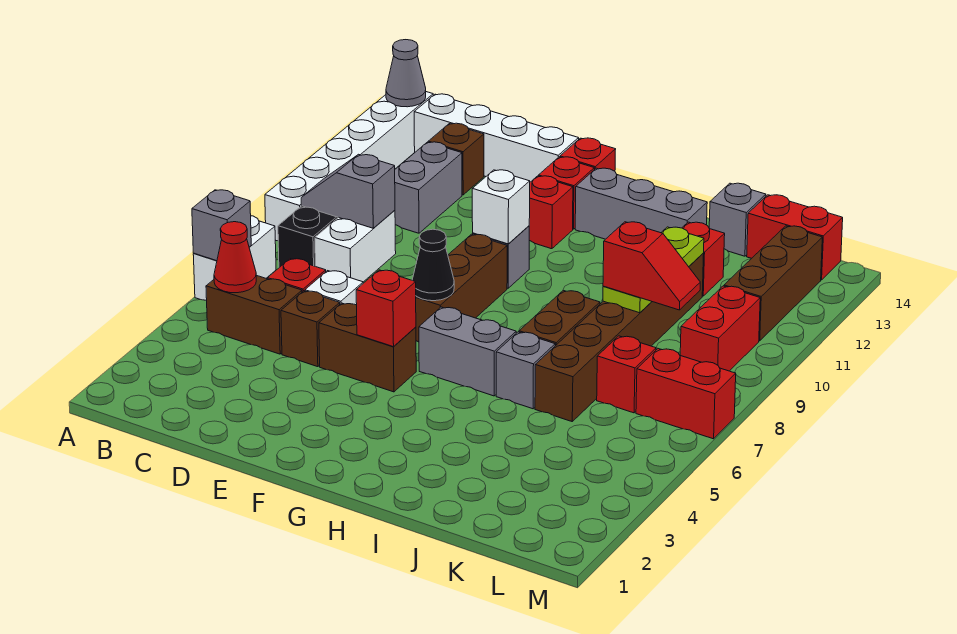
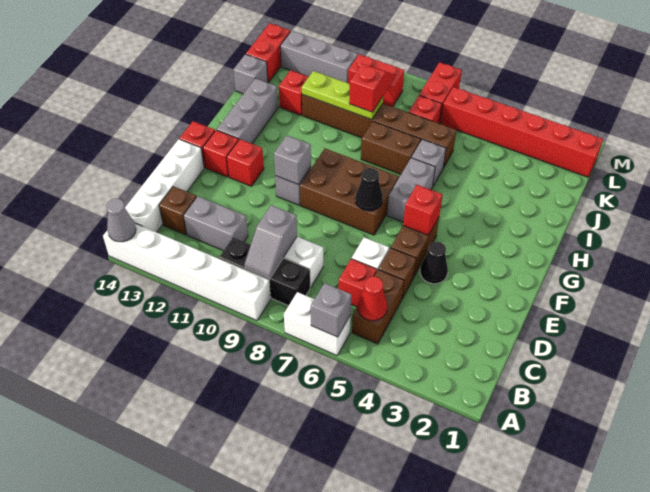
none -> black cone E4 level 1
brown brick F7:F9 level 1 -> brown brick F7:G9 level 1
white brick F10 level 2 -> grey brick F10 level 2
none -> red brick L1:L6 level 1
brown brick L11:L13 level 1 -> grey brick L11:L13 level 1

